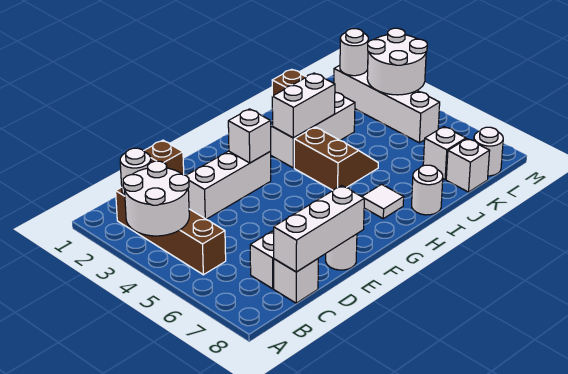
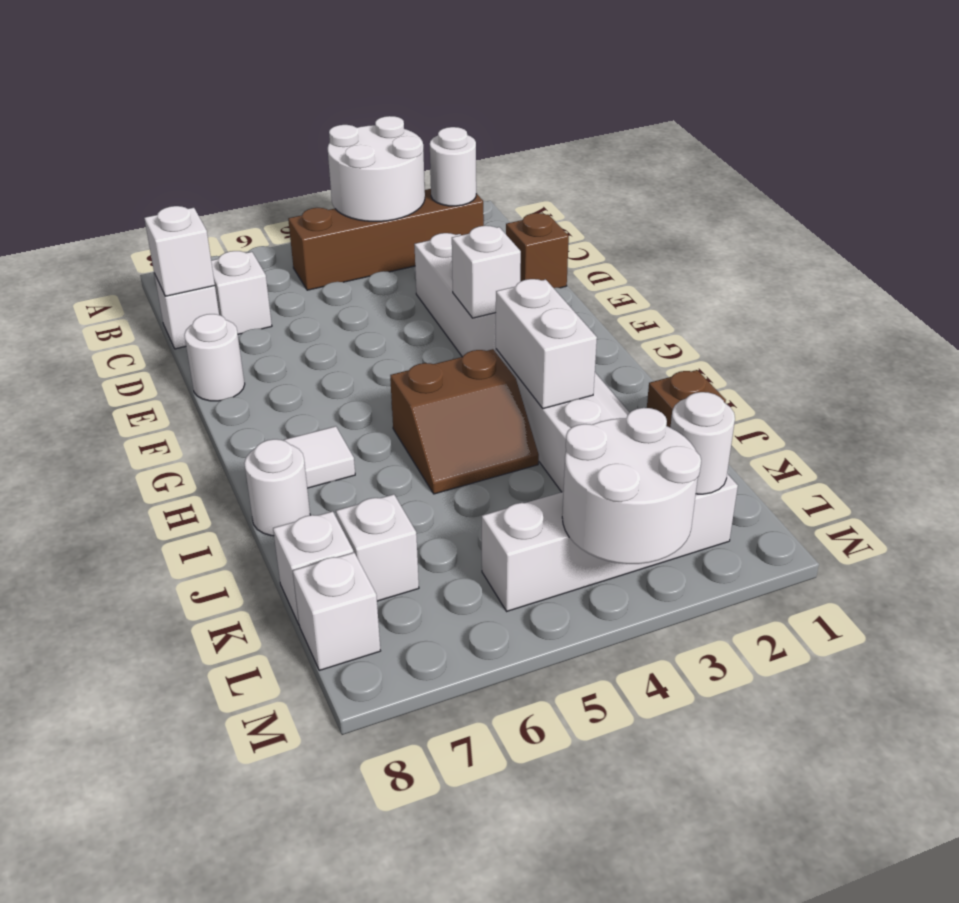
white brick C8:E8 level 2 -> white brick C8 level 2
white round brick L8 level 1 -> white brick L8 level 1

